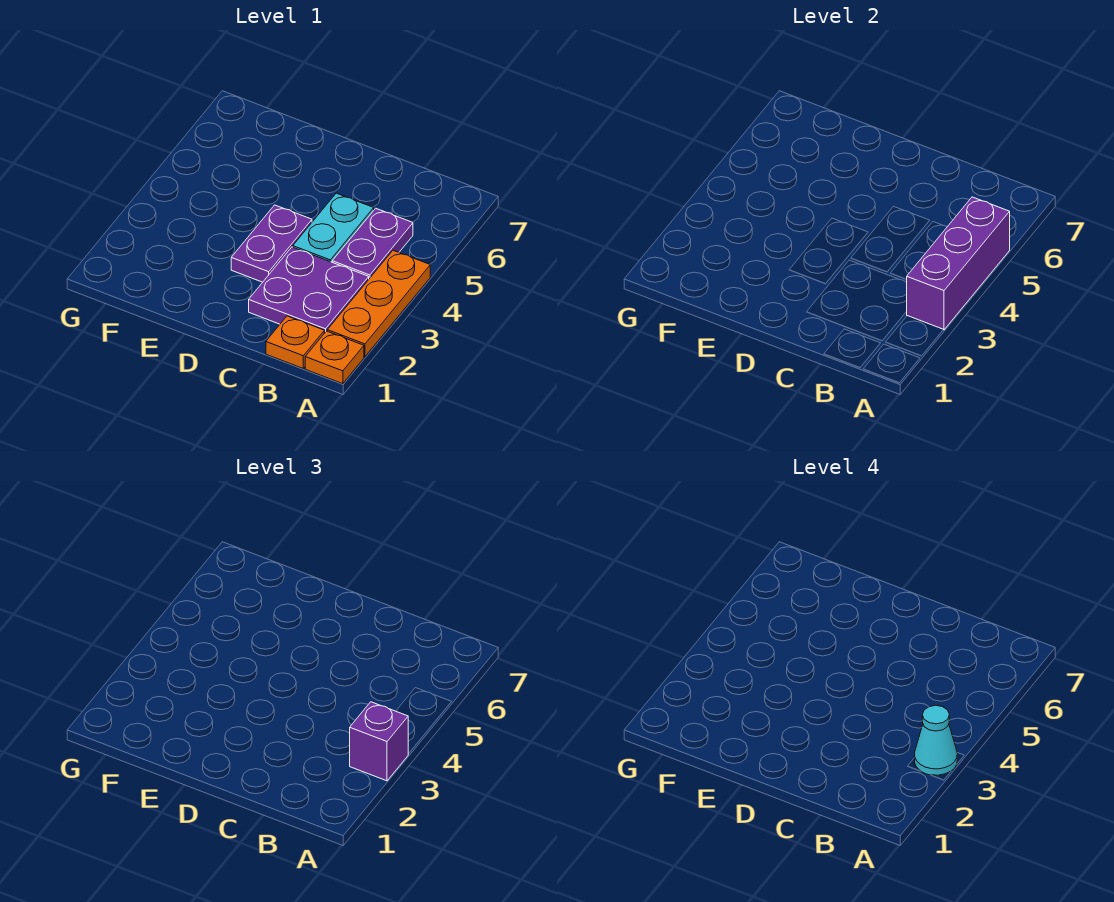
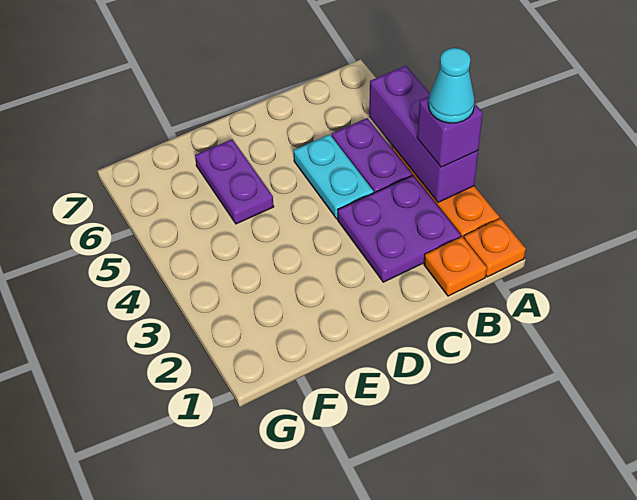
purple plate D3:D4 level 1 -> purple plate E5:E6 level 1

